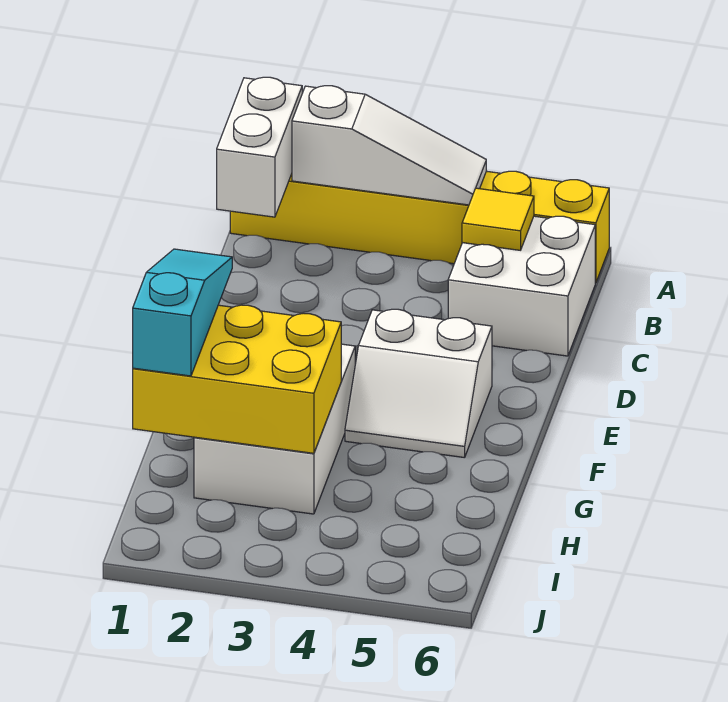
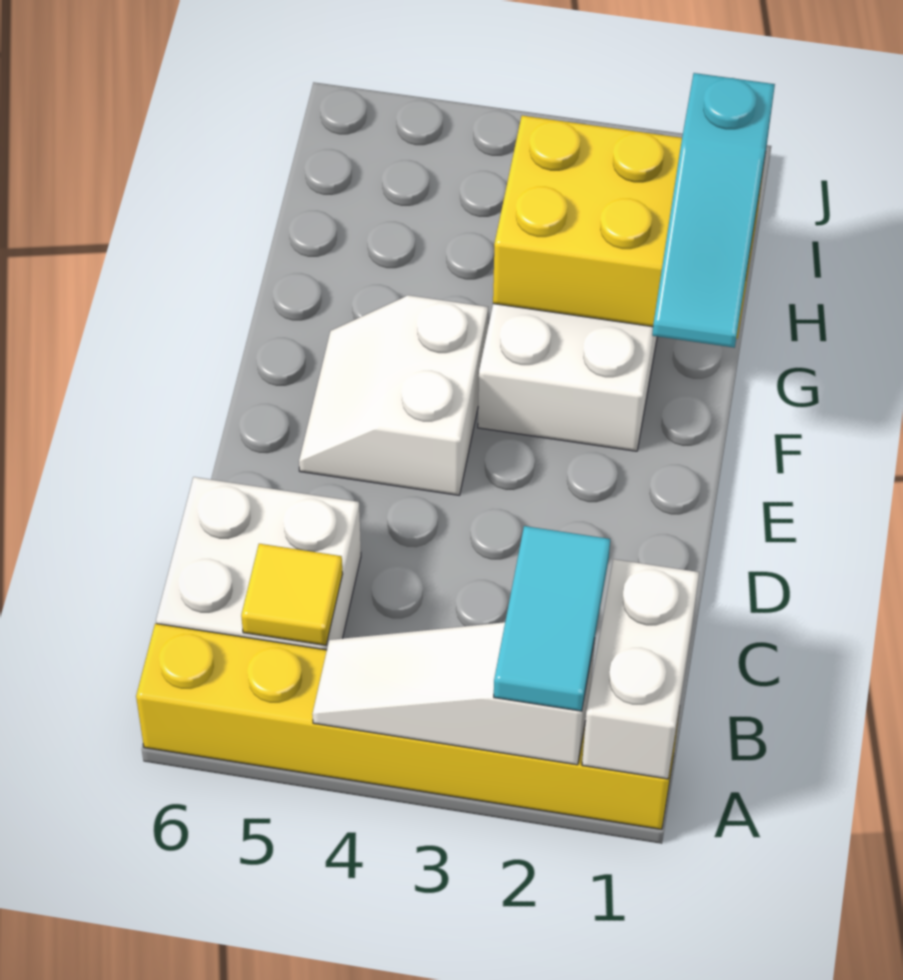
none -> cyan tile A2:B2 level 3
white slope E4:F5 level 1 top E -> white slope E4:F5 level 1 top 4

